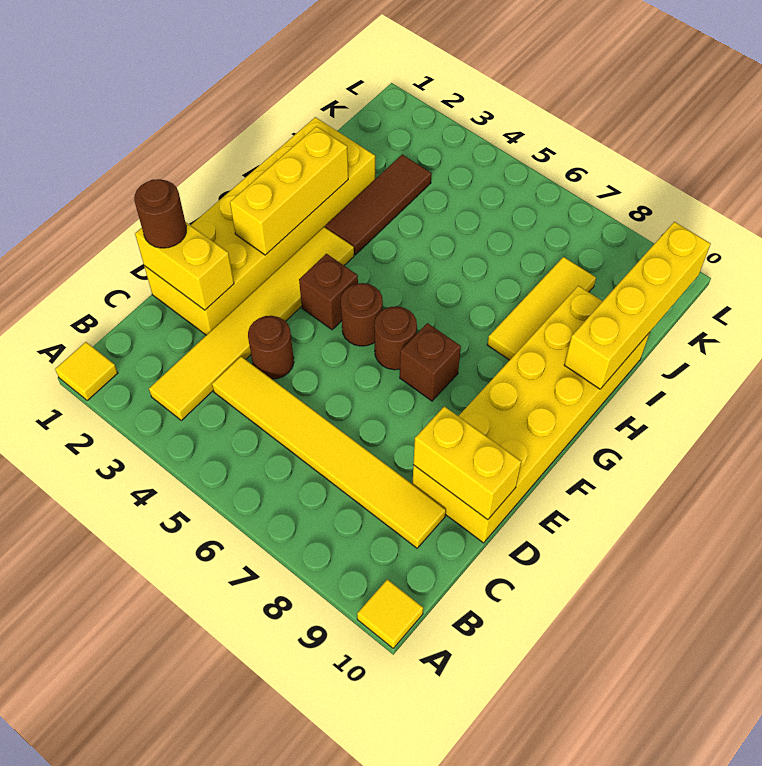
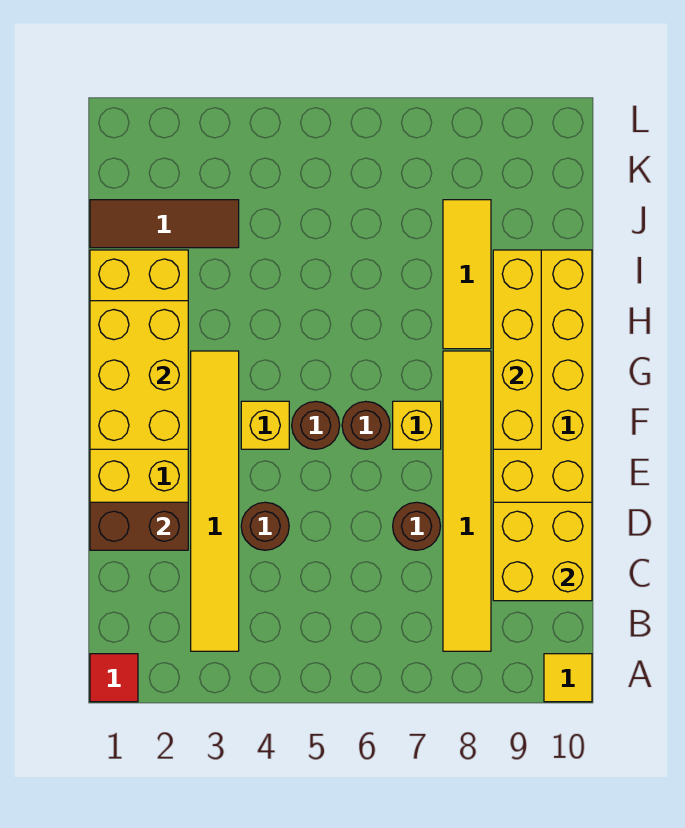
yellow tile A1 level 1 -> red tile A1 level 1
yellow tile C4:C9 level 1 -> yellow tile B8:G8 level 1
yellow brick D1:D2 level 2 -> brown brick D1:D2 level 2
brown round brick D1 level 3 -> brown round brick D7 level 1
yellow brick D9:D10 level 2 -> yellow brick C9:D10 level 2
yellow brick F2:H2 level 2 -> yellow brick F1:H2 level 2
brown brick F4 level 1 -> yellow brick F4 level 1
brown brick F7 level 1 -> yellow brick F7 level 1
brown tile H3:J3 level 1 -> brown tile J1:J3 level 1
yellow brick H10:K10 level 2 -> yellow brick F9:I9 level 2

